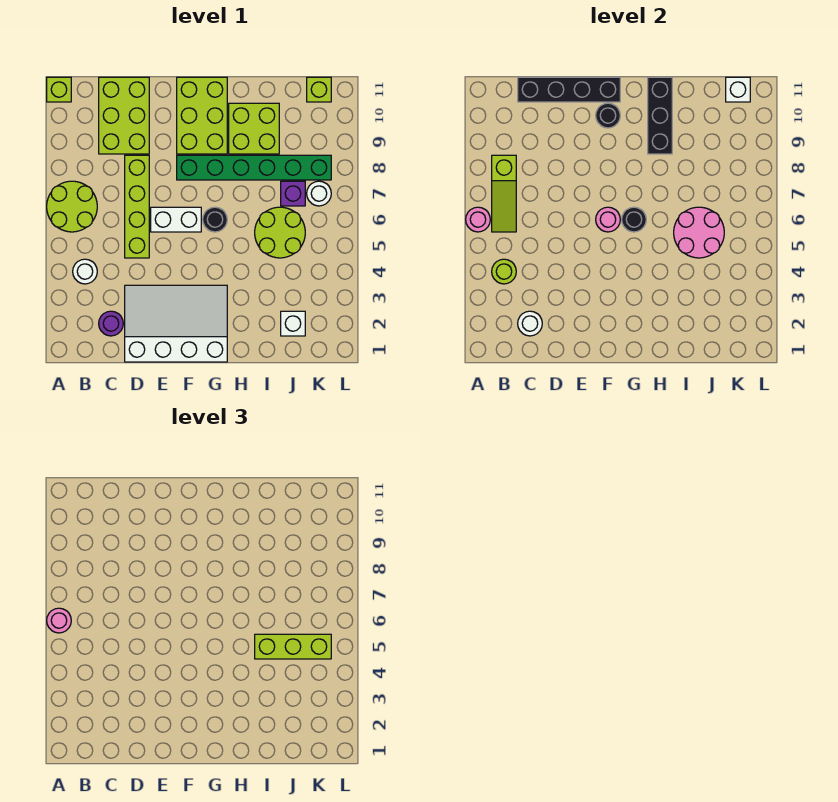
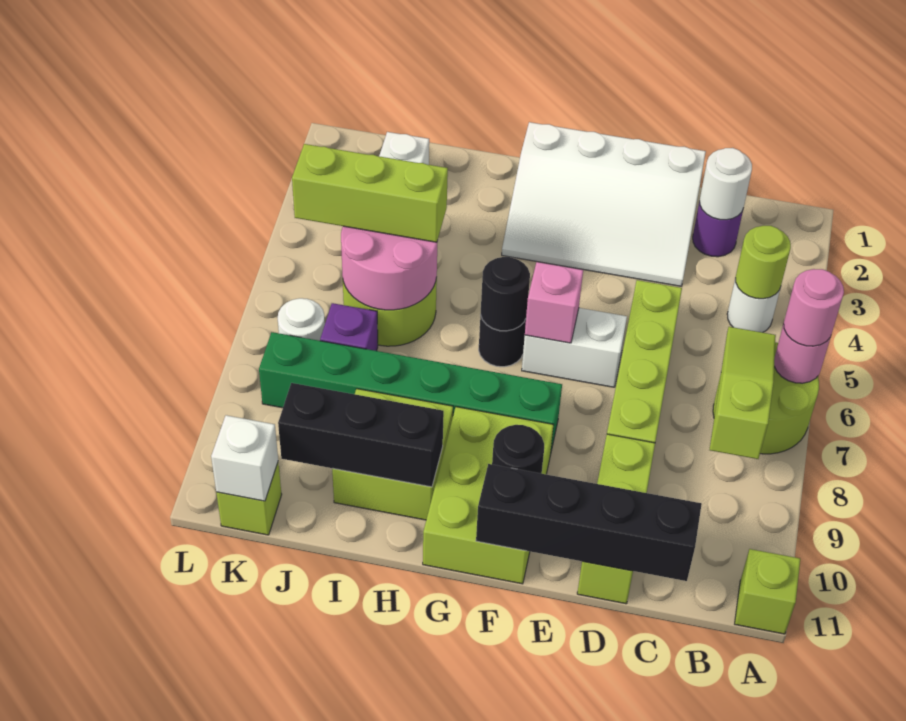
lime brick C9:D11 level 1 -> lime brick D9:D11 level 1
pink round brick F6 level 2 -> pink brick F6 level 2
black brick H9:H11 level 2 -> black brick H10:J10 level 2

